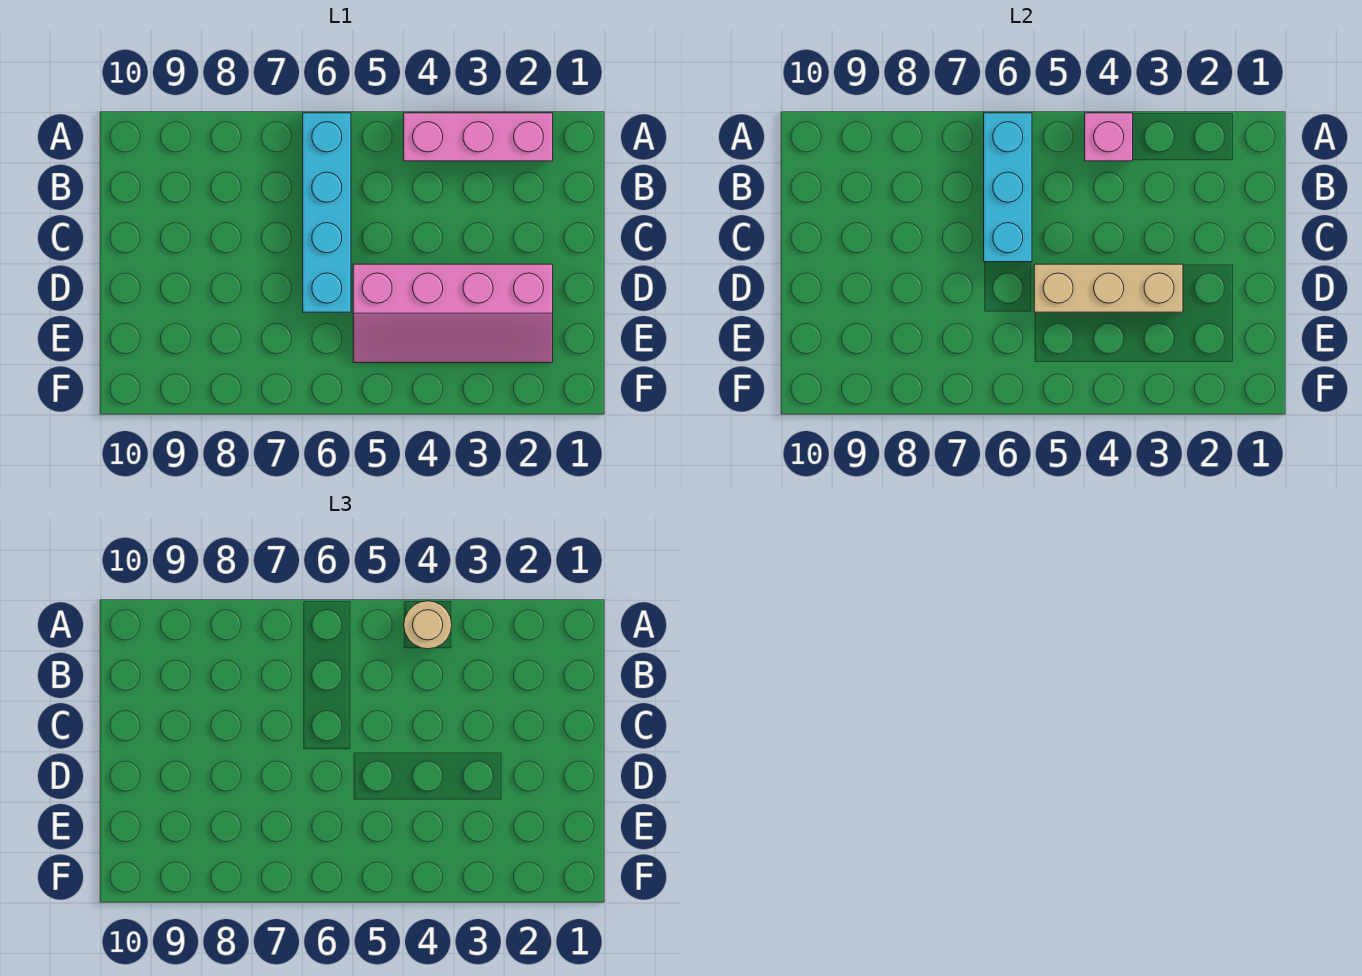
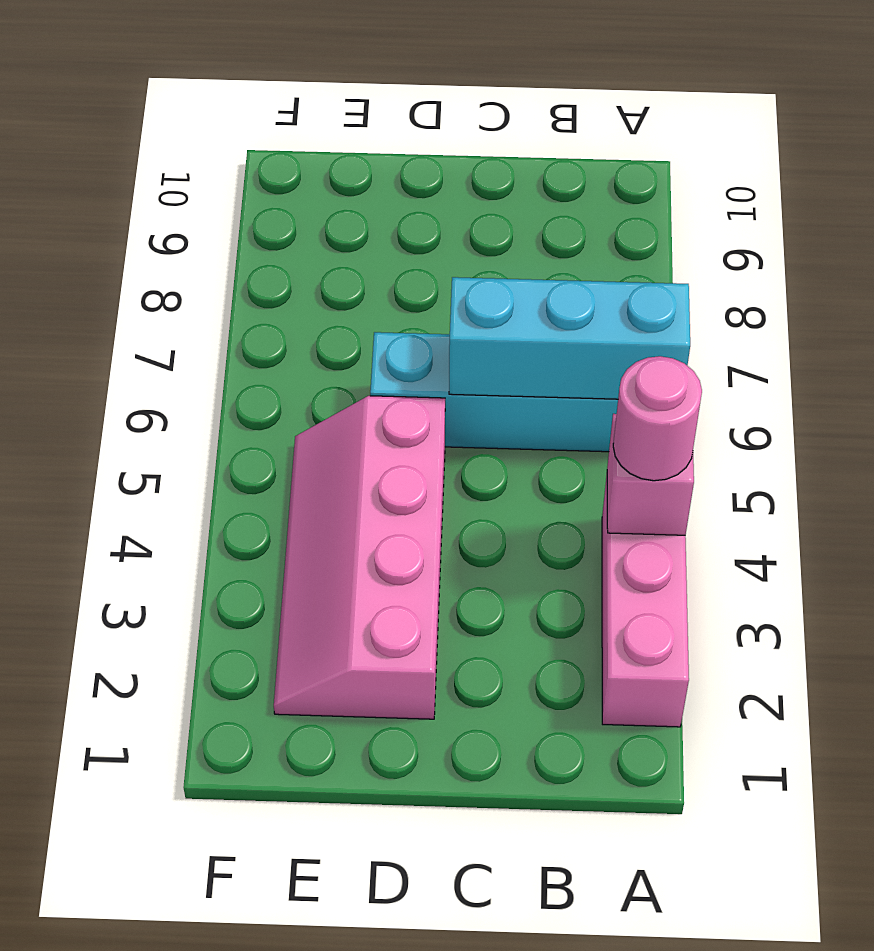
tan round brick A4 level 3 -> pink round brick A4 level 3
tan brick D3:D5 level 2 -> none

